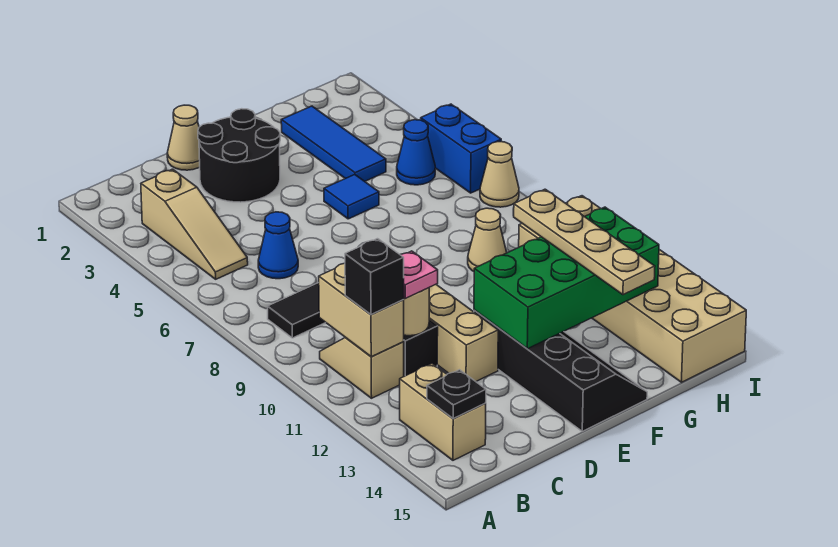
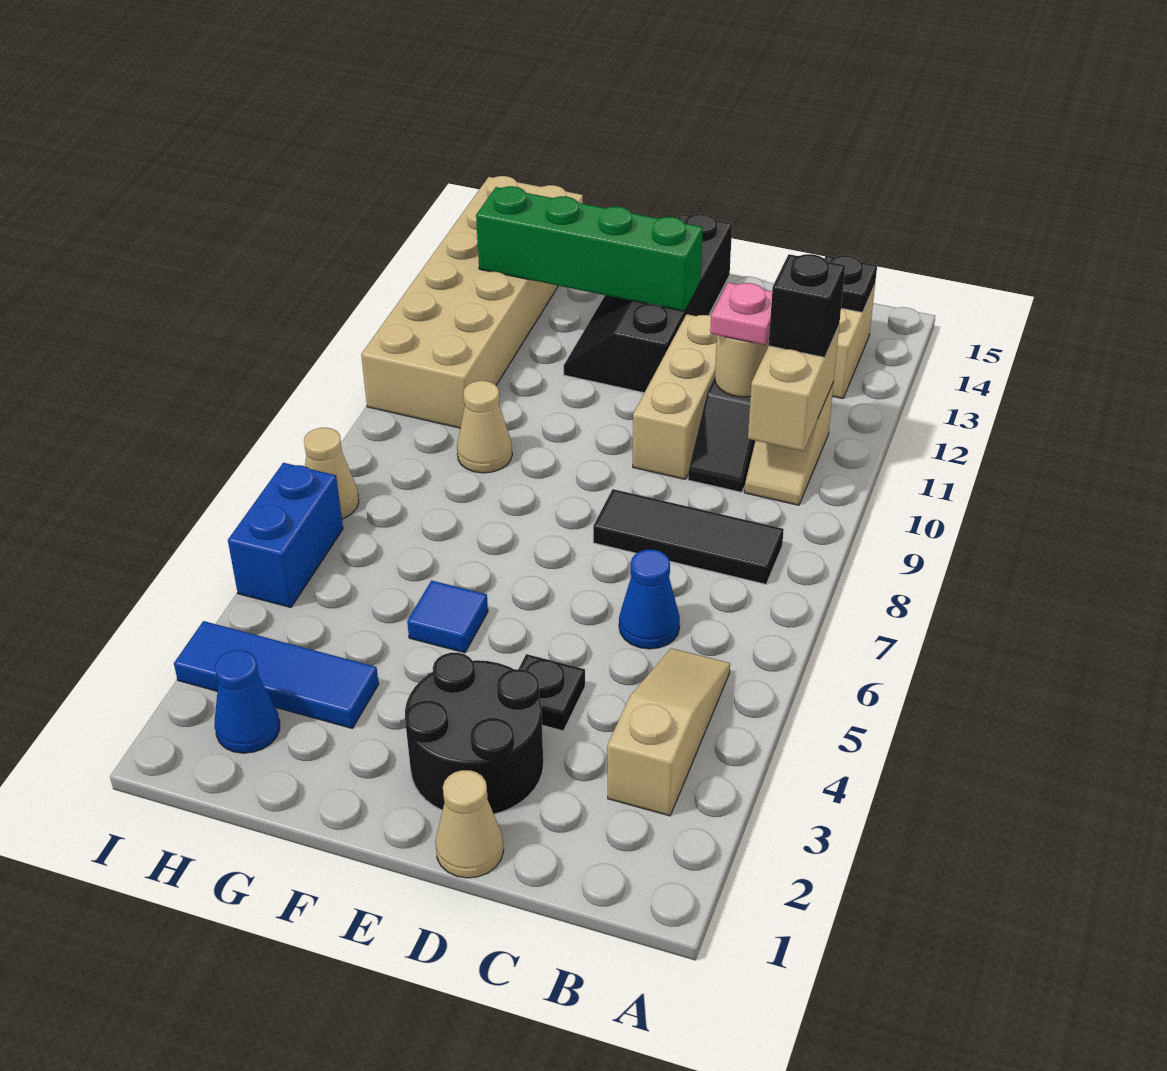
none -> black plate D4 level 1
green brick E12:H13 level 2 -> green brick E13:H13 level 2
blue tile G2:G4 level 1 -> blue tile G3:I3 level 1
tan plate G11:G14 level 3 -> none
blue cone H5 level 1 -> blue cone H2 level 1

